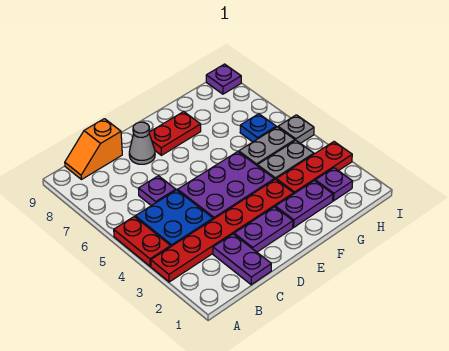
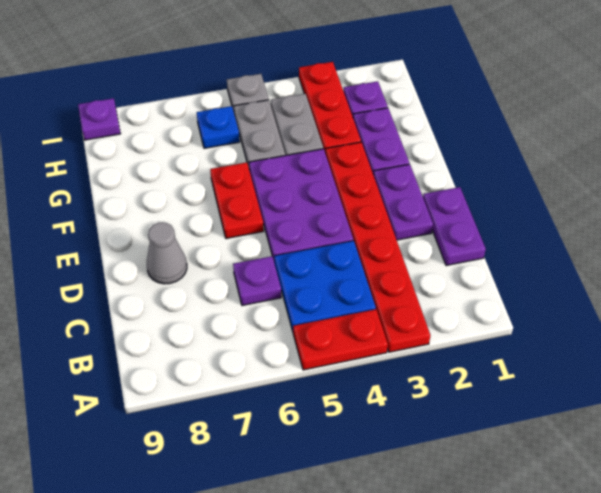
orange slope B9:C9 level 1 top C -> none
purple plate C1:C2 level 1 -> purple plate C1:D1 level 1
red plate E8:F8 level 1 -> red plate E6:F6 level 1

